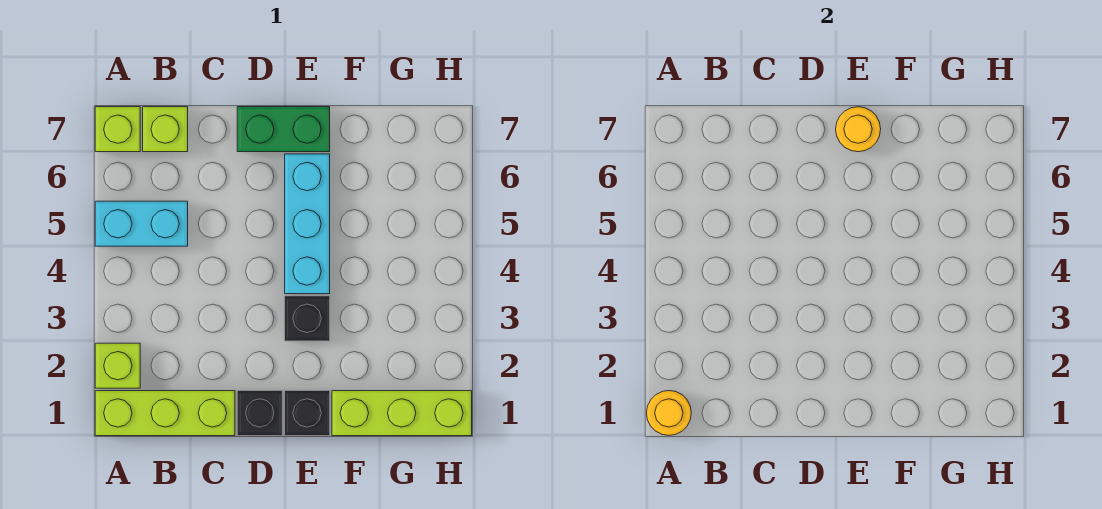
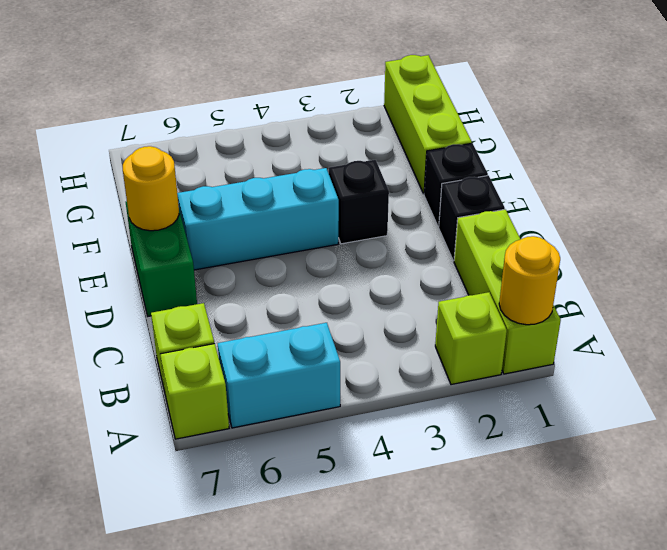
cyan brick A5:B5 level 1 -> cyan brick A5:A6 level 1

